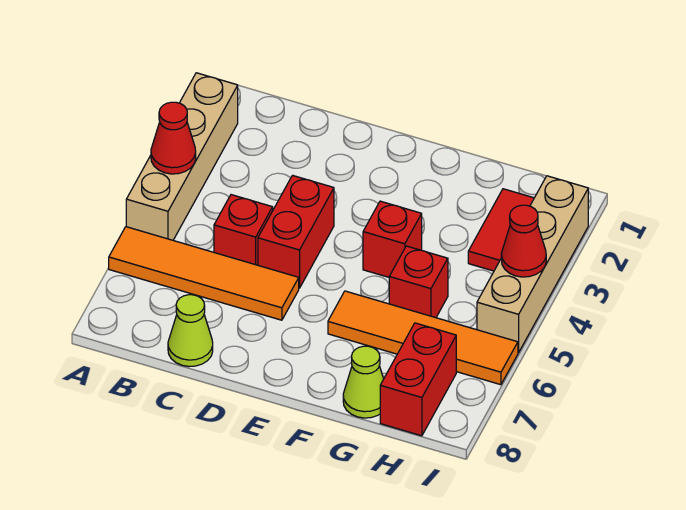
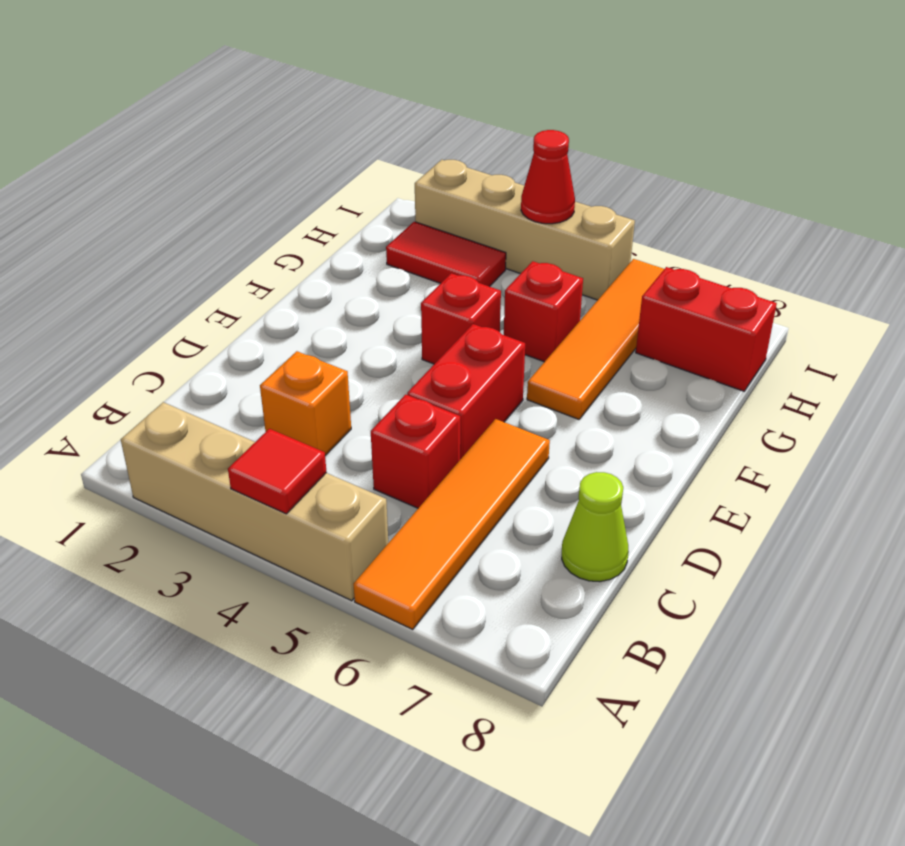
red cone A4 level 2 -> red tile A4 level 2
none -> orange brick C3 level 1
red brick D4:D5 level 1 -> red brick D5:E5 level 1
lime cone G8 level 1 -> none

